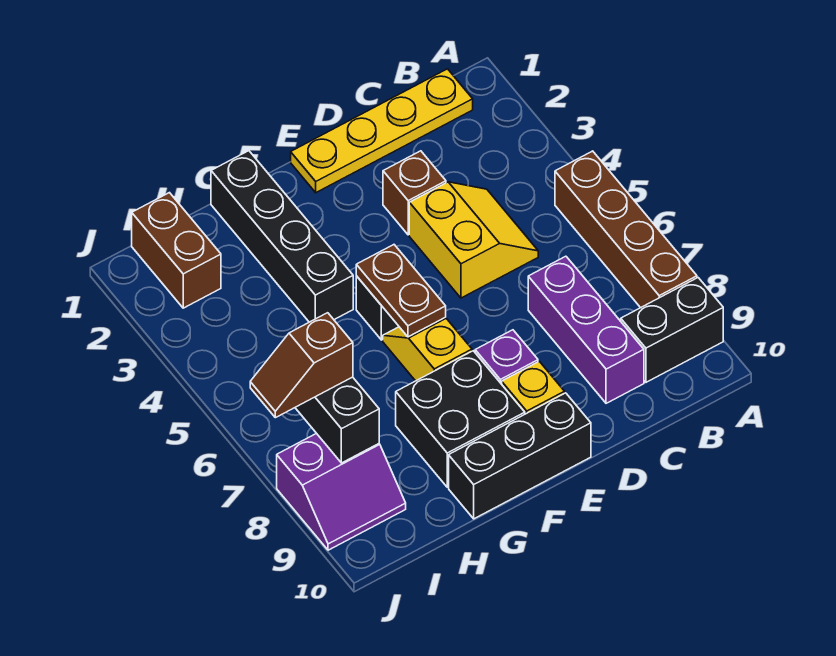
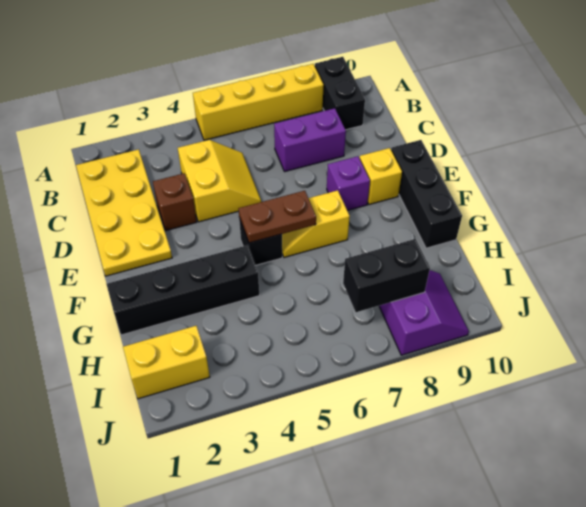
brown brick A5:A8 level 1 -> yellow brick A5:A8 level 1
yellow plate B1:E1 level 1 -> yellow plate B1:E2 level 1
yellow slope C4:D5 level 1 top D -> yellow slope C4:D5 level 1 top 4
purple brick C7:C9 level 1 -> purple brick C7:C8 level 1
black brick F8:G9 level 1 -> none
brown brick I1:I2 level 1 -> yellow brick I1:I2 level 1
brown slope I7:J7 level 3 top I -> none

